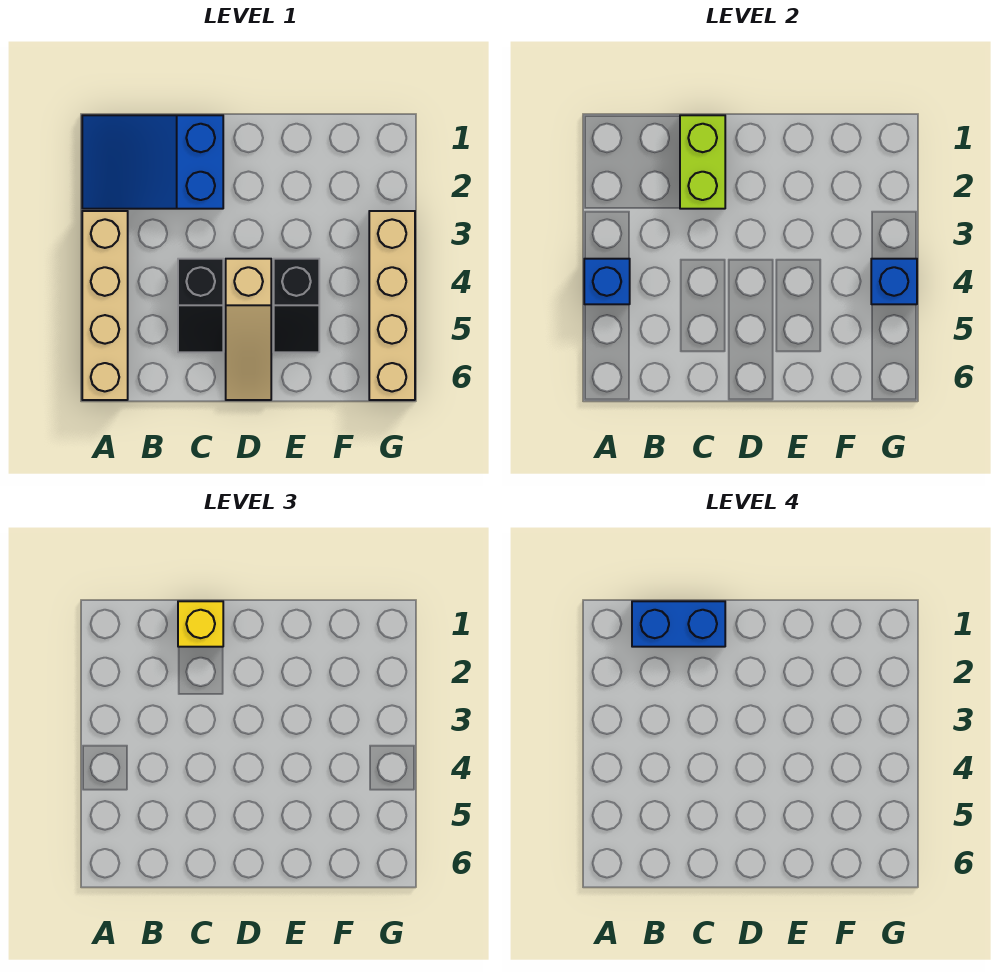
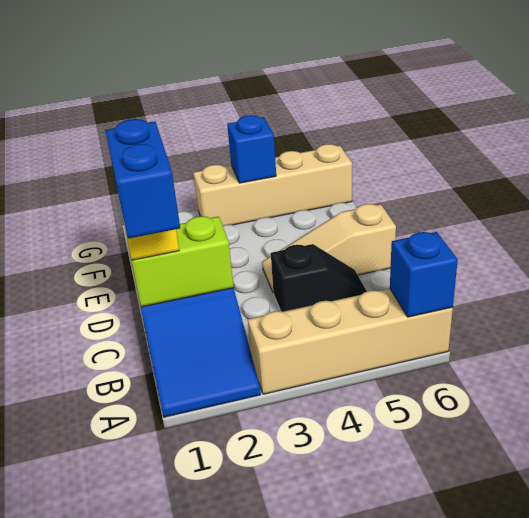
blue brick A4 level 2 -> blue brick A6 level 2
tan slope D4:D6 level 1 top 4 -> tan slope D4:D6 level 1 top 6
black slope E4:E5 level 1 top 4 -> none

